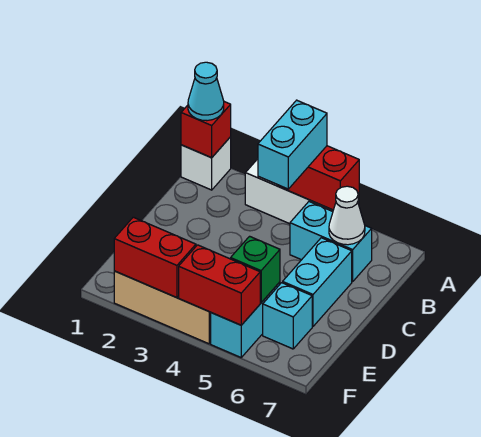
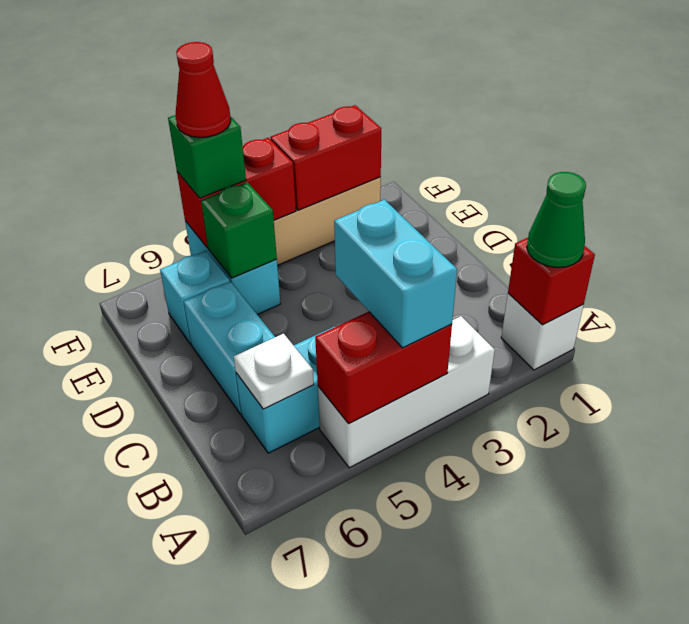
cyan cone A1 level 3 -> green cone A1 level 3
white cone B6 level 2 -> white plate B6 level 2
none -> green brick F5 level 3
none -> red cone F5 level 4

